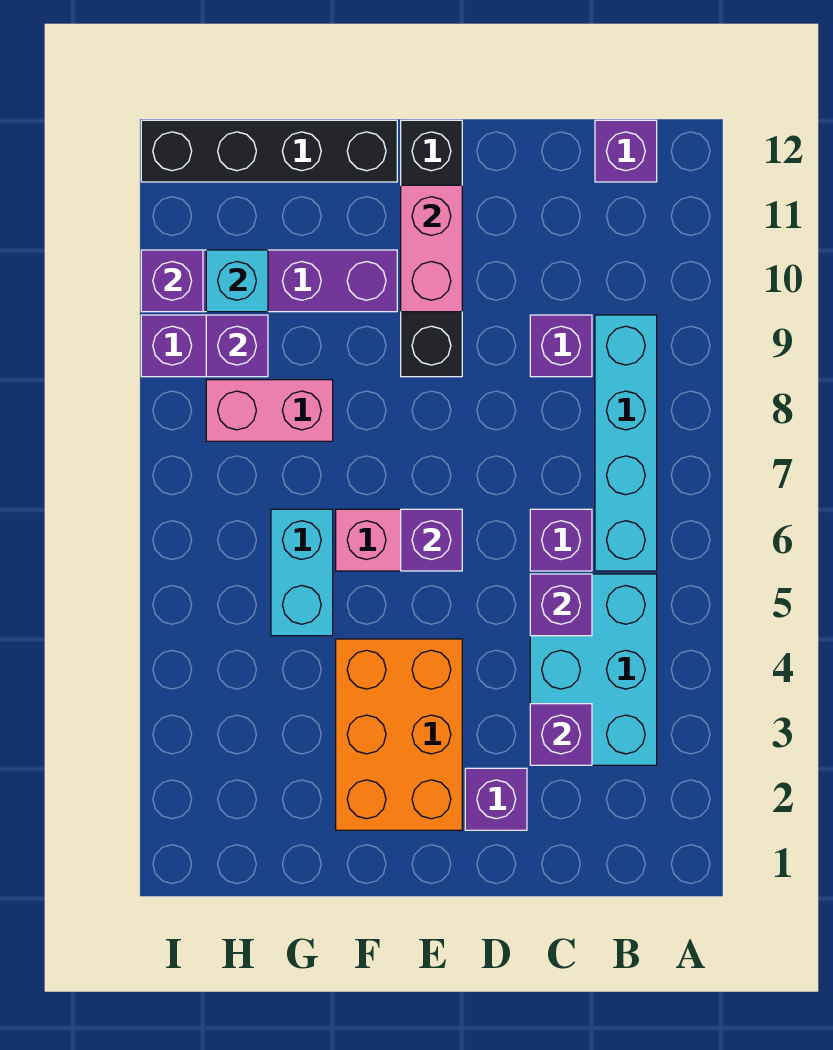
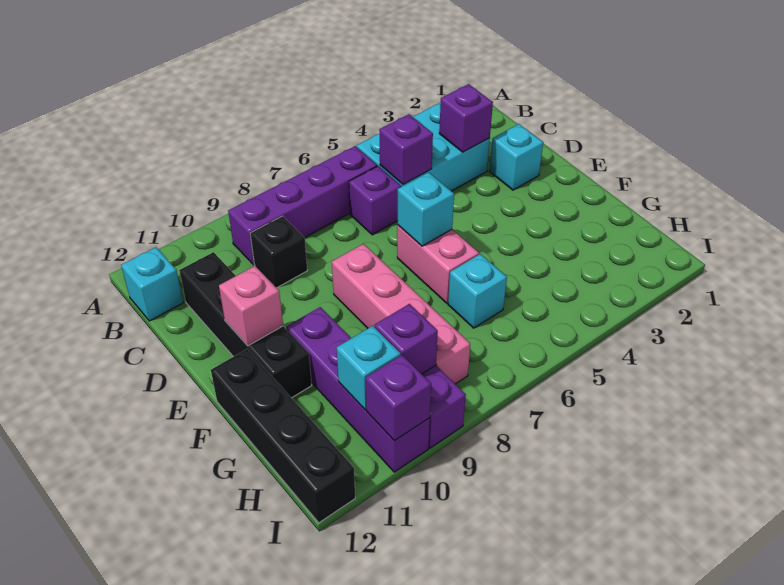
cyan brick B6:B9 level 1 -> purple brick B6:B9 level 1
purple brick B12 level 1 -> cyan brick B12 level 1
purple brick C9 level 1 -> black brick C9 level 1
purple brick D2 level 1 -> cyan brick D2 level 1
orange brick E2:F4 level 1 -> none
purple brick E6 level 2 -> cyan brick E6 level 2
black brick E9:E12 level 1 -> black brick C11:F11 level 1
pink brick E10:E11 level 2 -> pink brick E11 level 2
cyan brick G5:G6 level 1 -> cyan brick G6 level 1
pink brick G8:H8 level 1 -> pink brick E8:H8 level 1

